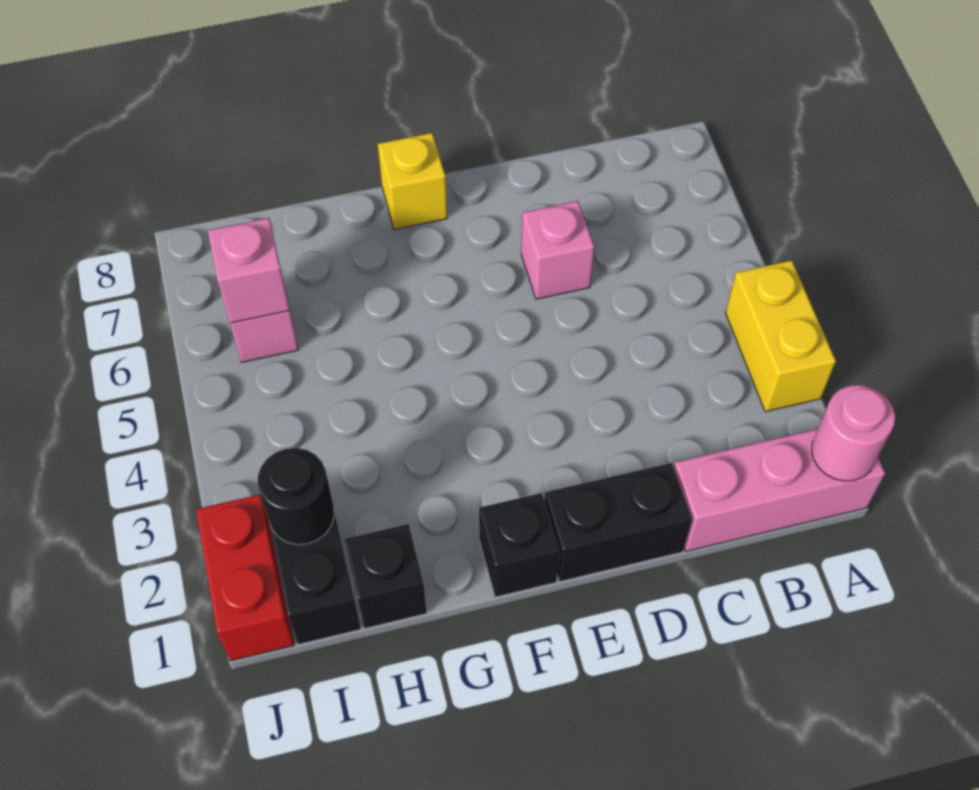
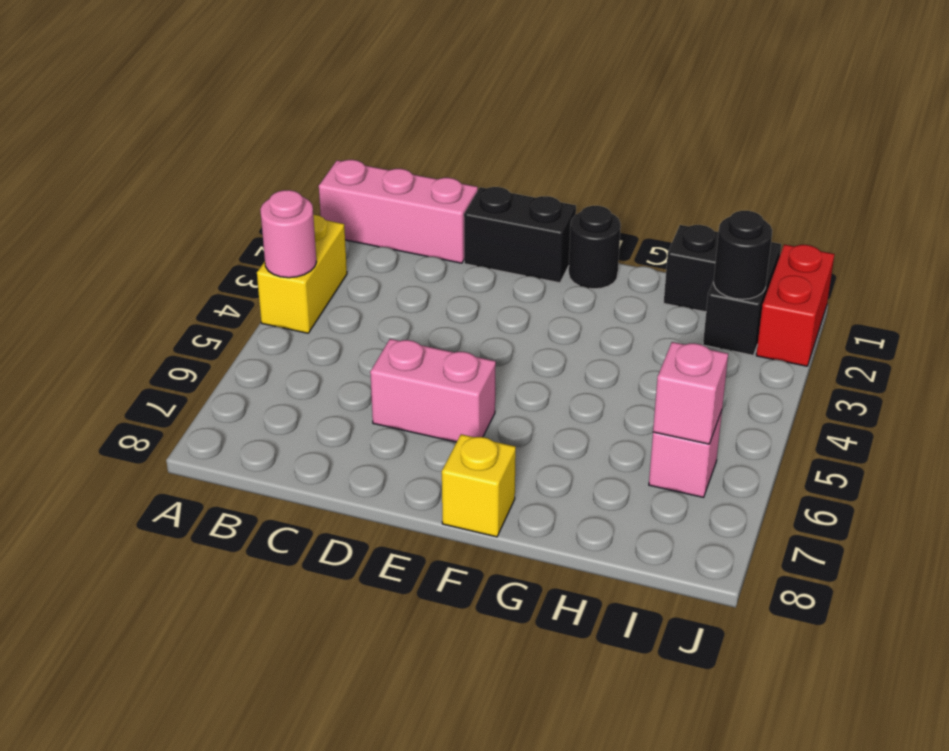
pink round brick A1 level 2 -> pink round brick A4 level 2
pink brick D6 level 1 -> pink brick D6:E6 level 1
black brick F1 level 1 -> black round brick F1 level 1

